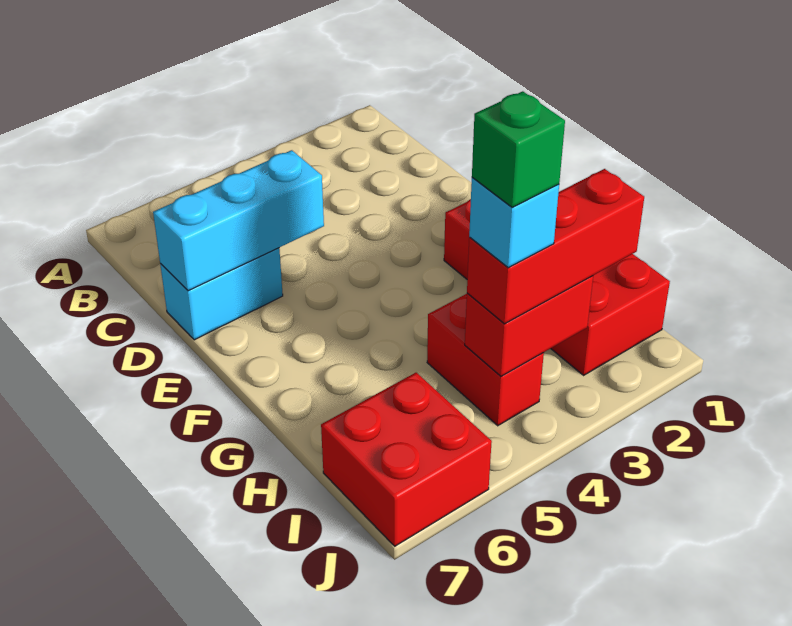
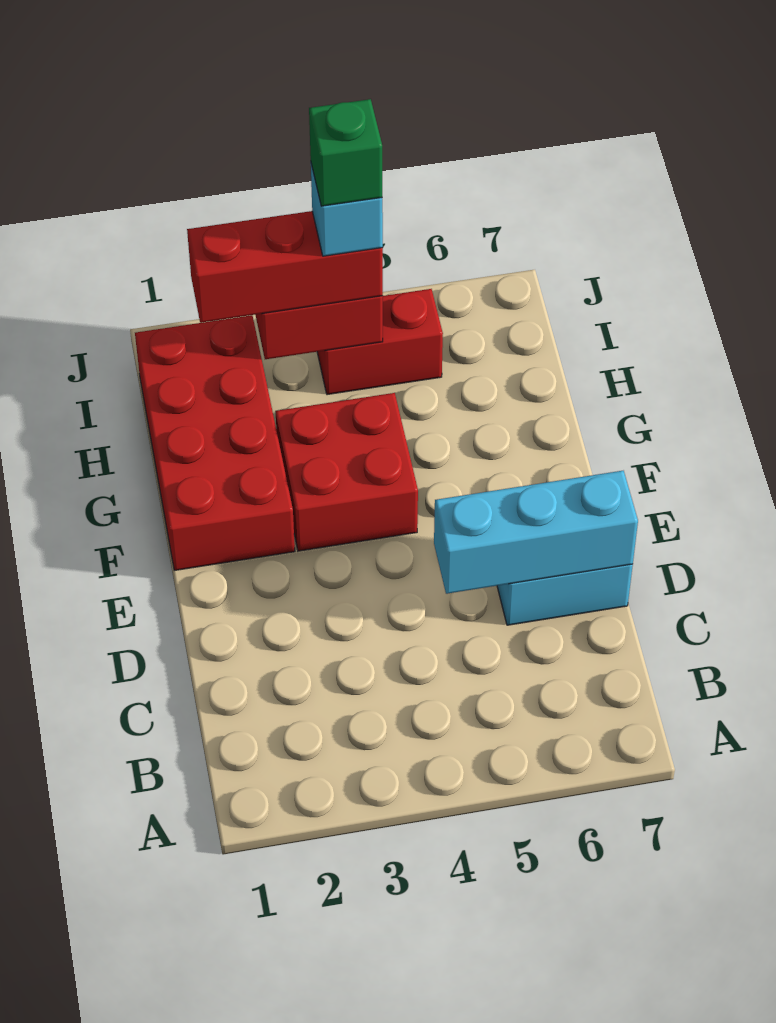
red brick H4:I4 level 1 -> red brick I4:I5 level 1
red brick I6:J7 level 1 -> red brick F3:G4 level 1

